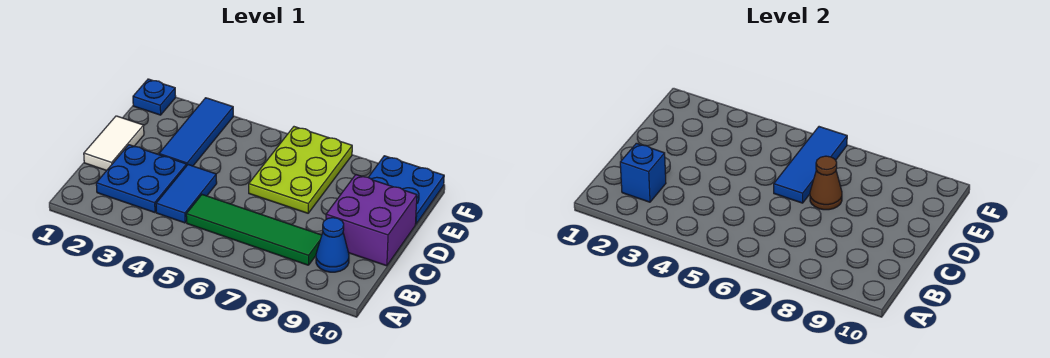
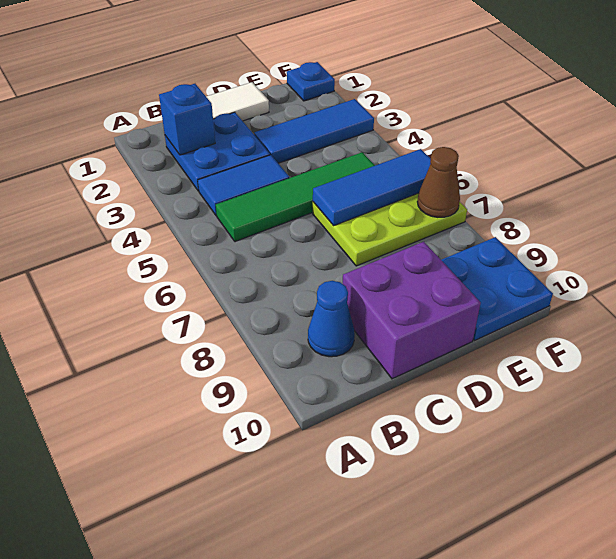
green tile B5:B8 level 1 -> green tile B5:E5 level 1
brown cone D7 level 2 -> brown cone F7 level 2

